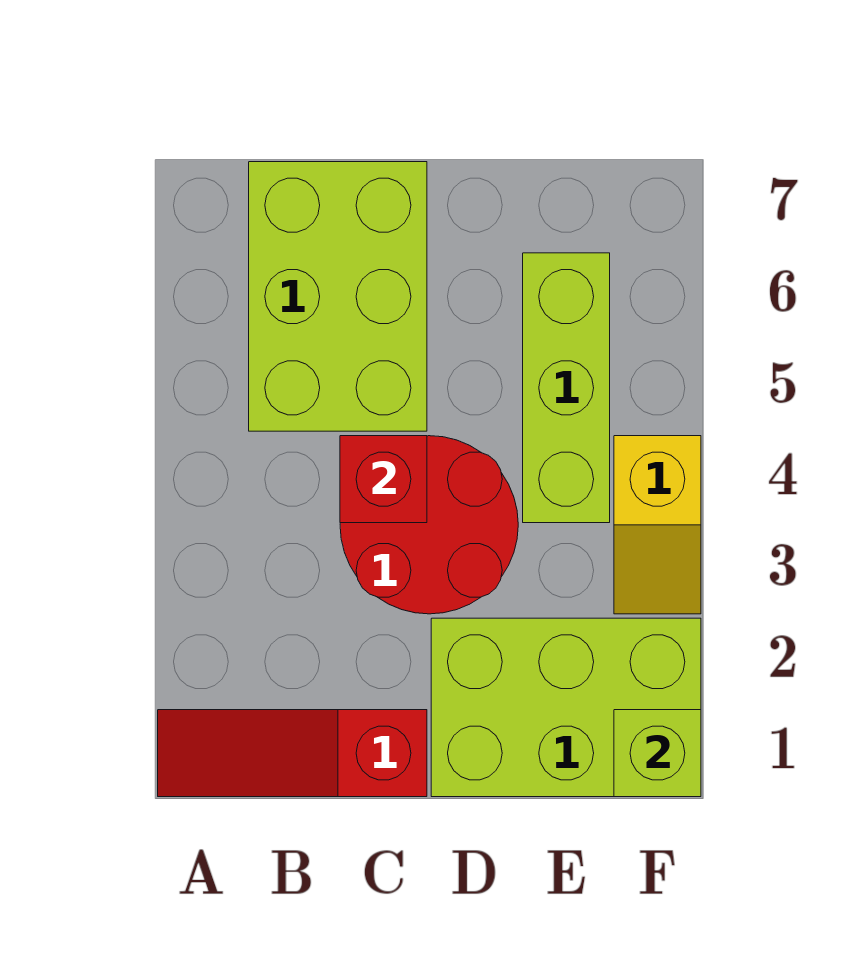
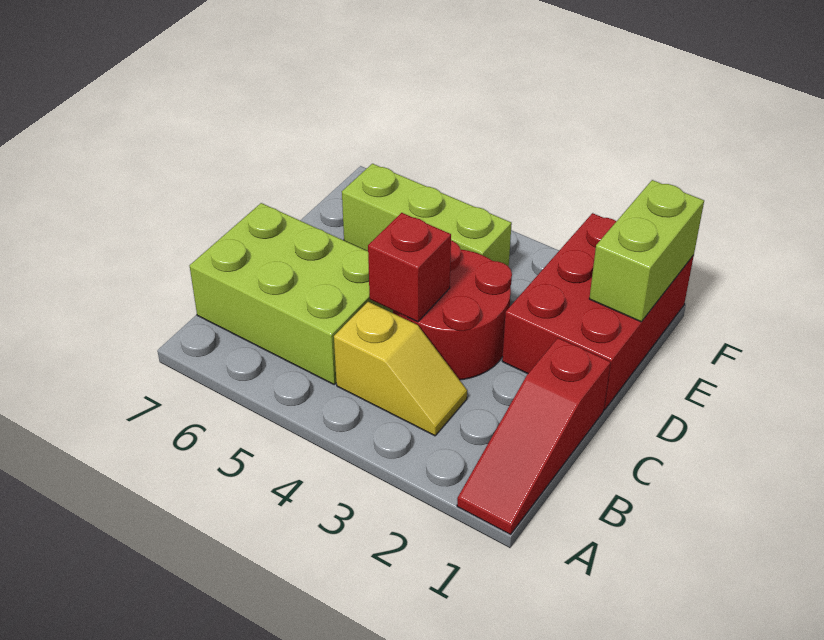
lime brick D1:F2 level 1 -> red brick D1:F2 level 1
lime brick F1 level 2 -> lime brick E1:F1 level 2
yellow slope F3:F4 level 1 top 4 -> yellow slope B3:B4 level 1 top 4

